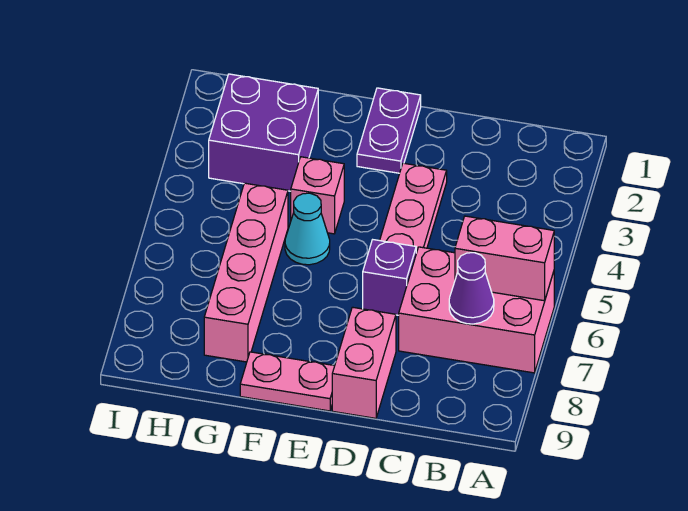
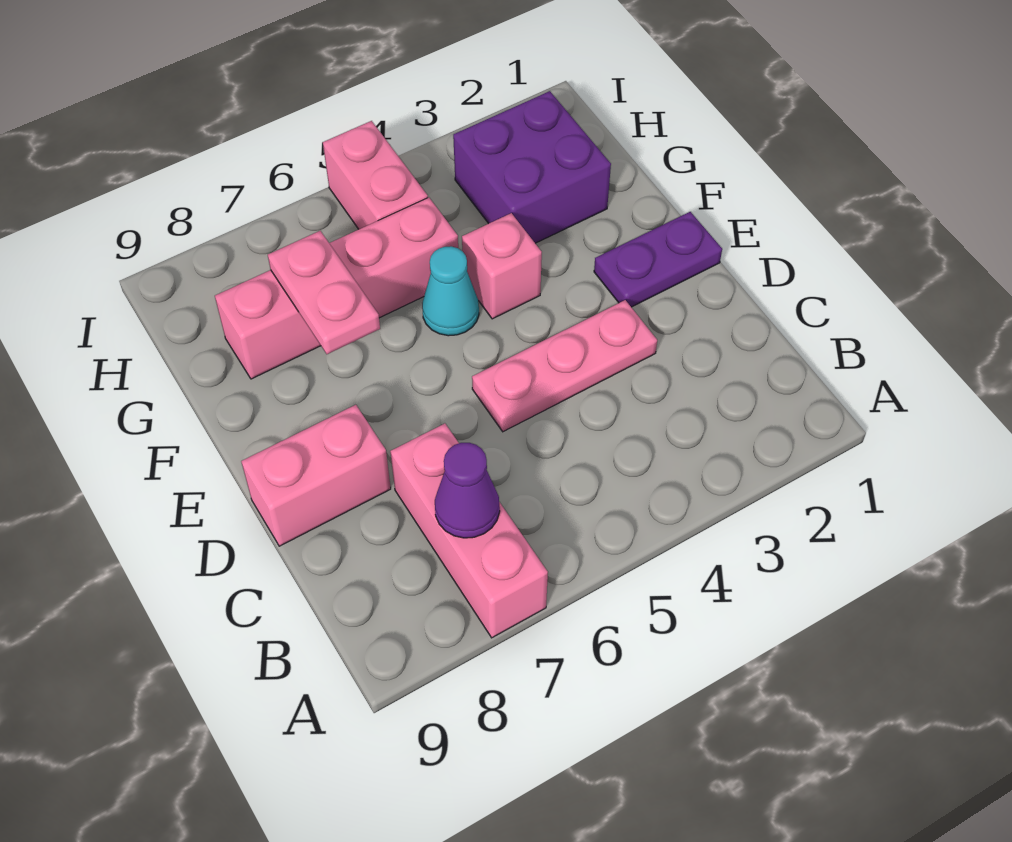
pink brick A6:C7 level 1 -> pink brick A7:C7 level 1
pink brick A6:B6 level 2 -> pink brick H5:I5 level 1
purple brick D6 level 1 -> none
pink plate E9:F9 level 1 -> pink plate F7:G7 level 2

